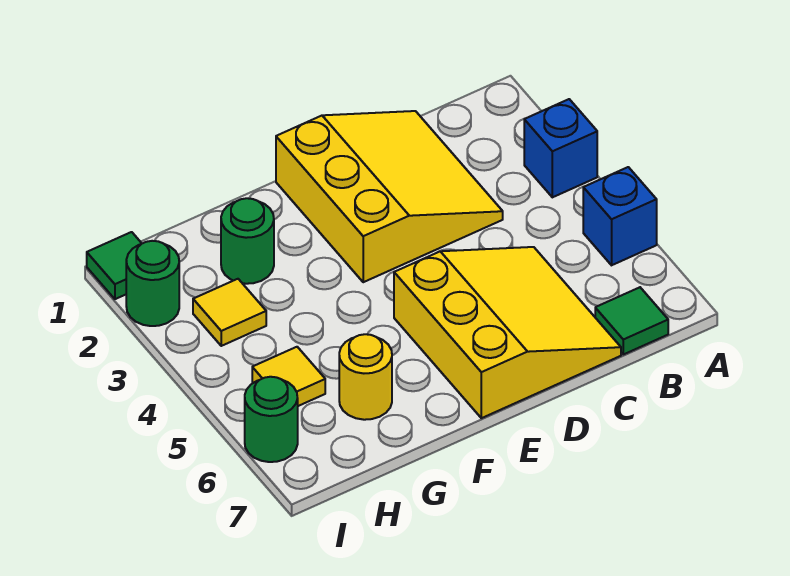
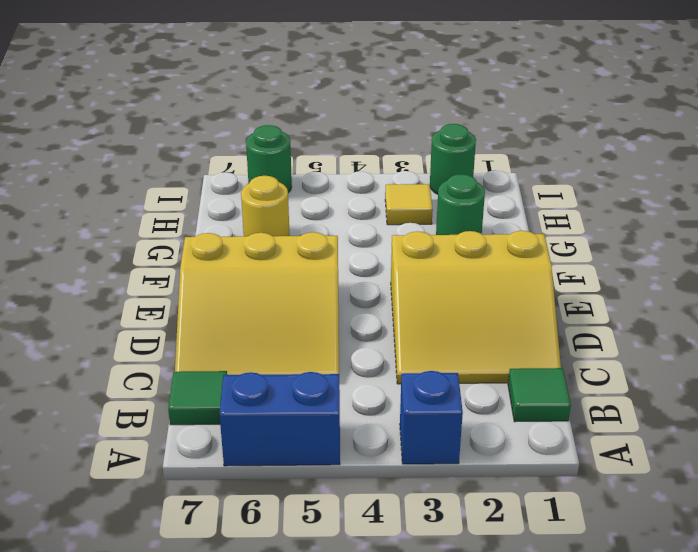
blue brick A5 level 1 -> blue brick A5:A6 level 1
yellow tile H5 level 1 -> none
green tile I1 level 1 -> green tile B1 level 1

